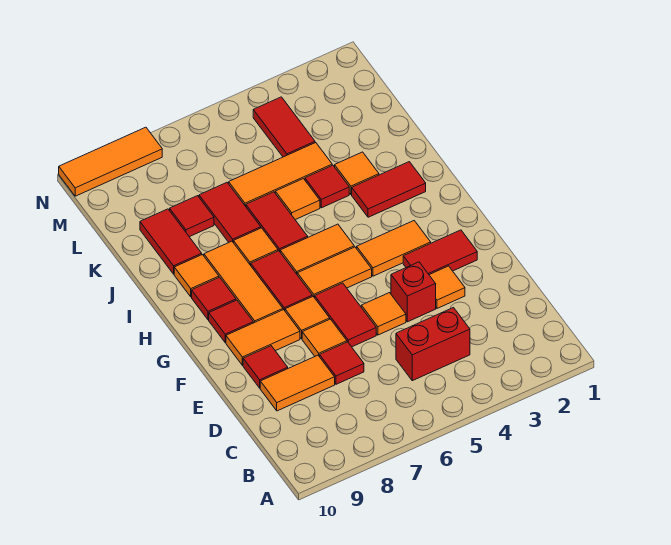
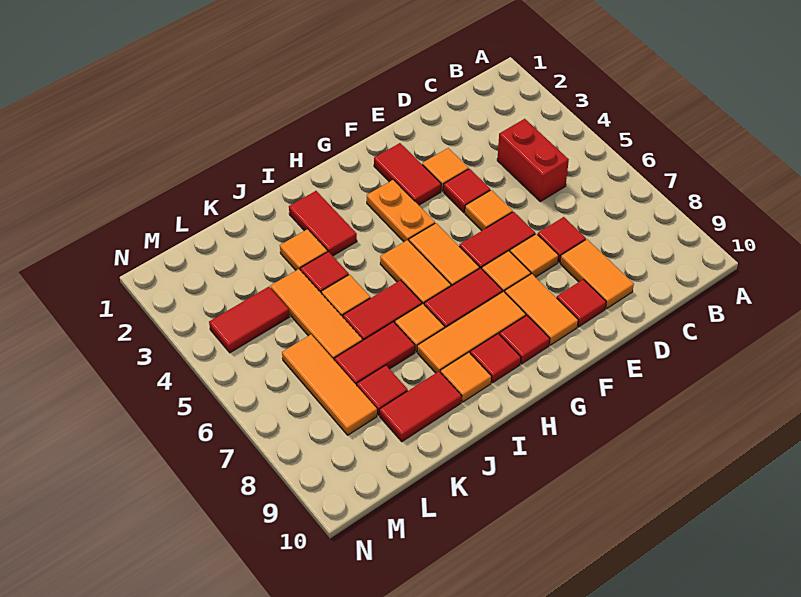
red brick E4 level 1 -> red tile E4 level 1
orange tile G3:G4 level 1 -> orange plate G3:G4 level 1
orange tile N8:N10 level 1 -> orange tile L6:L8 level 1

